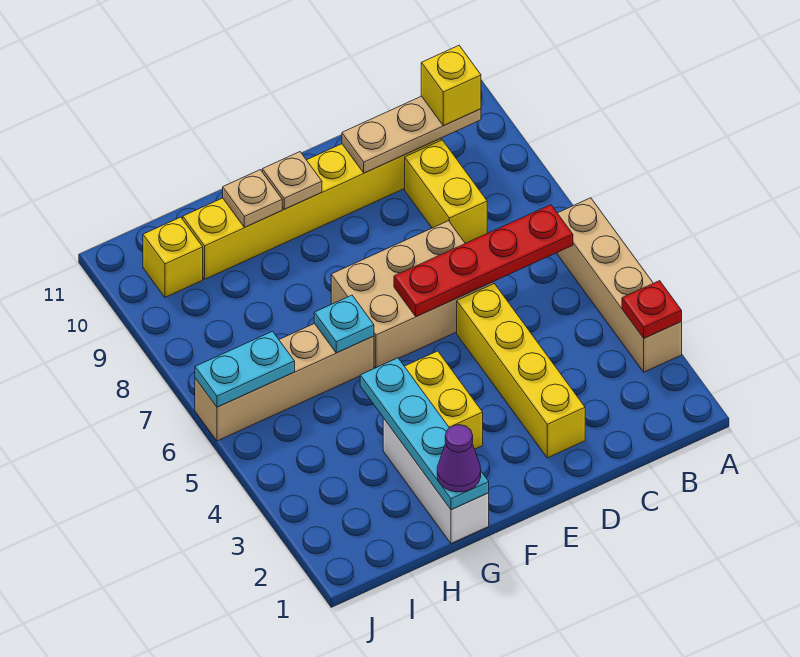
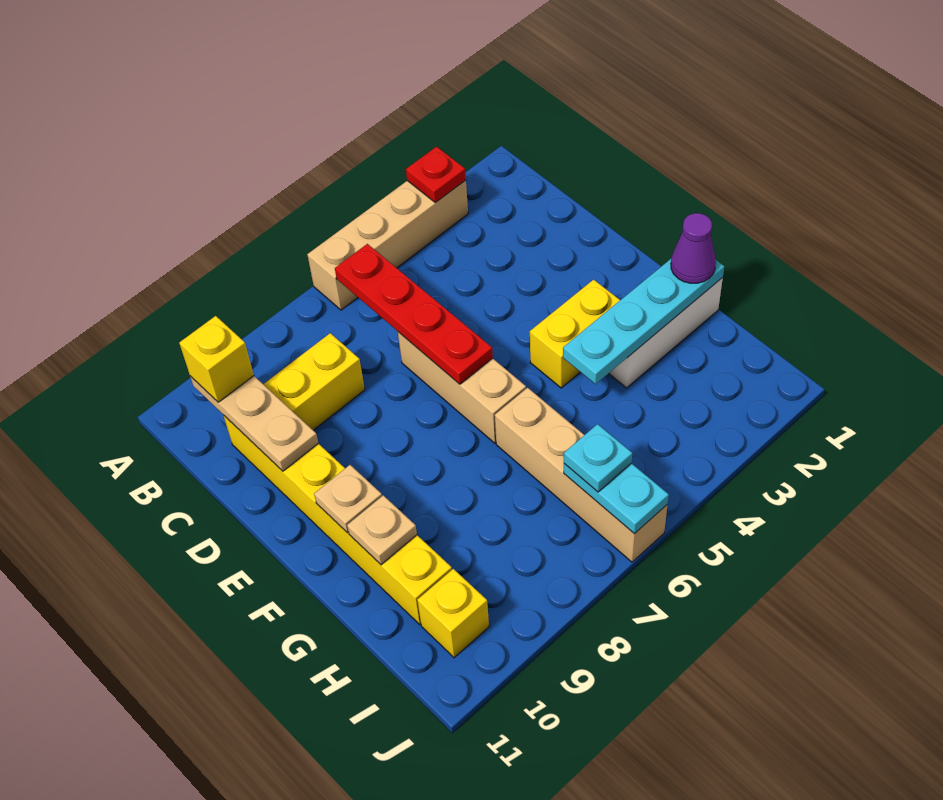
yellow brick D2:D5 level 1 -> none
tan brick D6:F7 level 1 -> tan brick D6:F6 level 1
cyan plate G6 level 2 -> cyan plate I6 level 3

